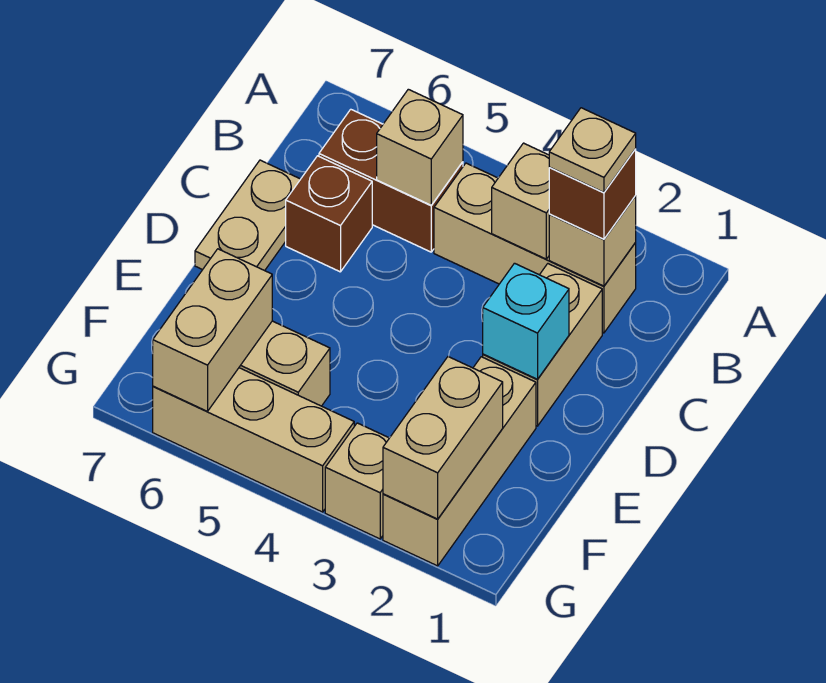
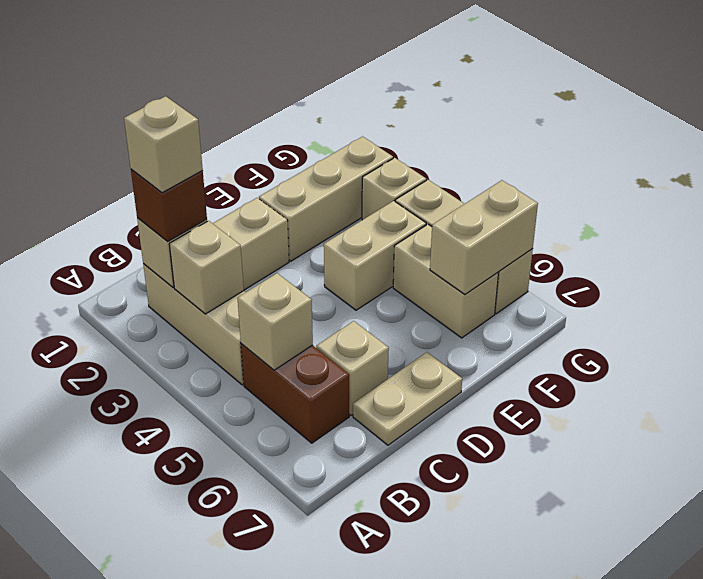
tan plate B2 level 4 -> tan brick B2 level 4
brown brick C6 level 1 -> tan brick C6 level 1
cyan brick D2 level 2 -> none
tan brick F2:G2 level 2 -> tan brick E4:F4 level 1

